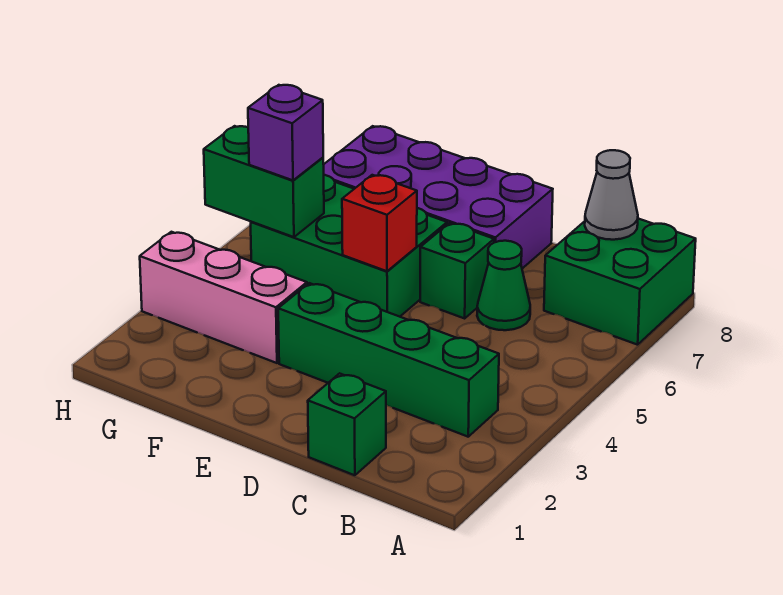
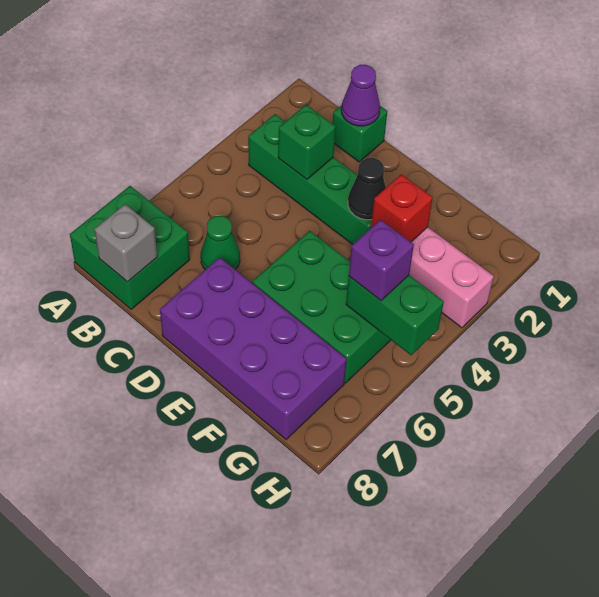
grey cone B8 level 2 -> grey brick B8 level 2
none -> purple cone C1 level 2
green brick D6 level 1 -> green brick C3 level 2
none -> black cone E3 level 2
red brick E5 level 2 -> red brick F3 level 2

